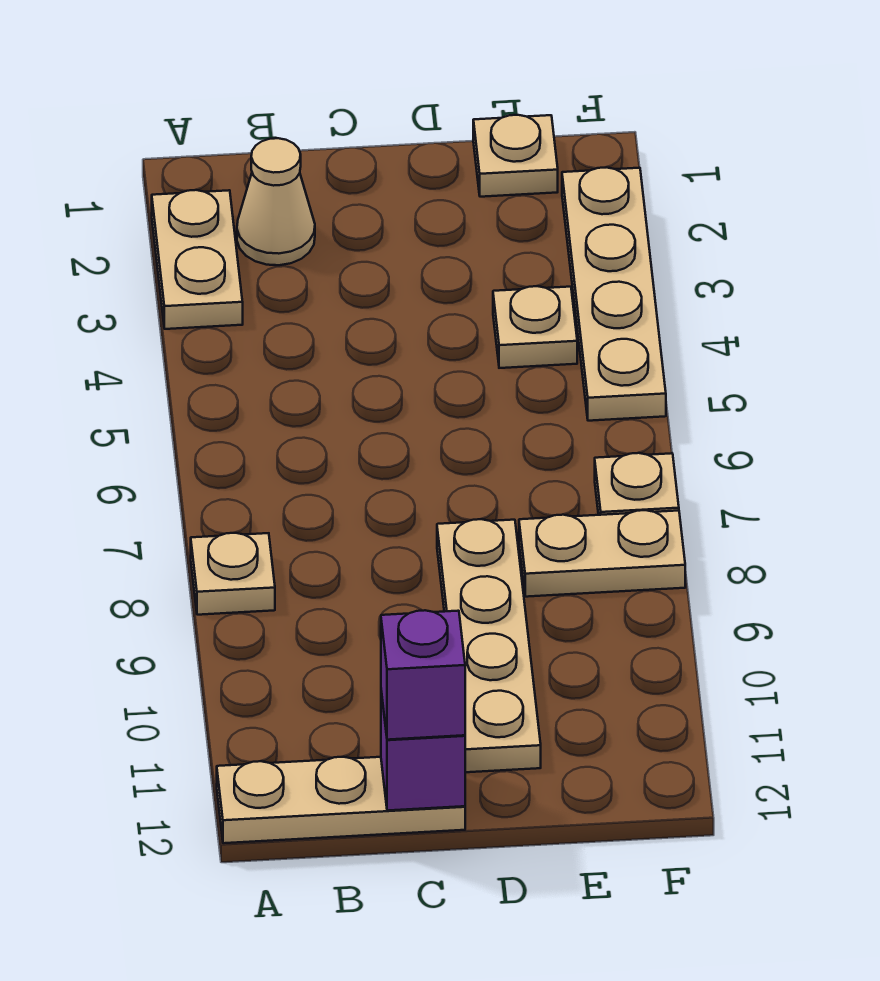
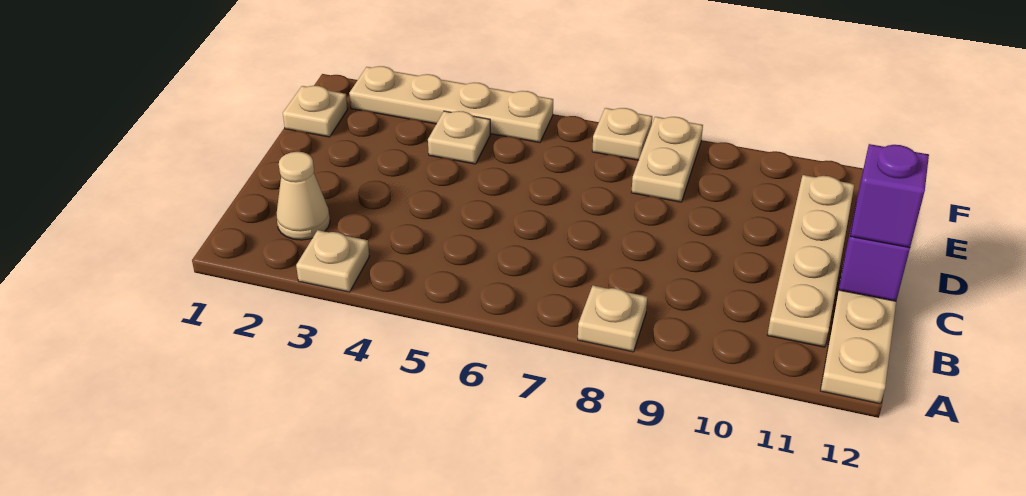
tan plate A2:A3 level 1 -> tan plate A3 level 1
tan plate D8:D11 level 1 -> tan plate B11:E11 level 1

